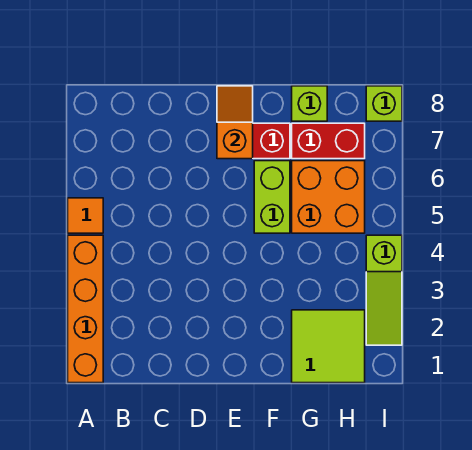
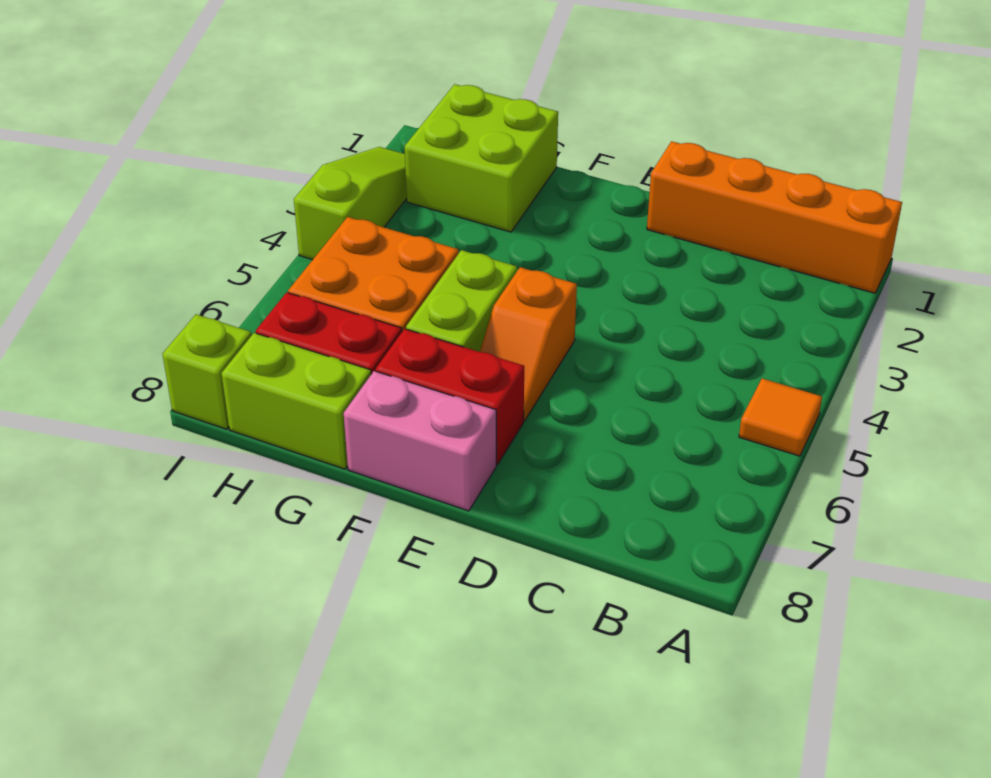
orange brick A1:A4 level 1 -> orange brick A1:D1 level 1
orange slope E7:E8 level 2 top 7 -> orange slope E5:E6 level 1 top 5
none -> pink brick E8:F8 level 1
lime tile G1:H2 level 1 -> lime brick G1:H2 level 1
lime brick G8 level 1 -> lime brick G8:H8 level 1

